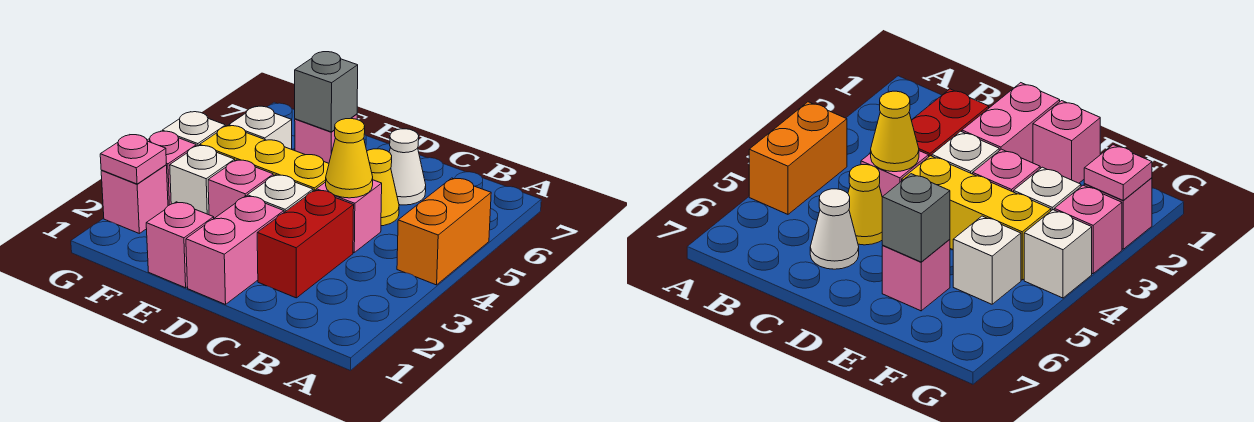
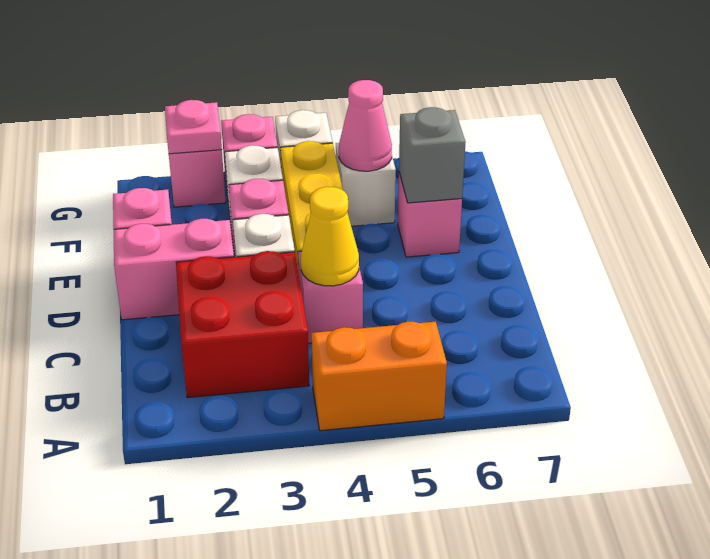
red brick C2:C3 level 1 -> red brick B2:C3 level 1
yellow cone C5 level 1 -> none
white cone C6 level 1 -> none
none -> pink cone F5 level 2

